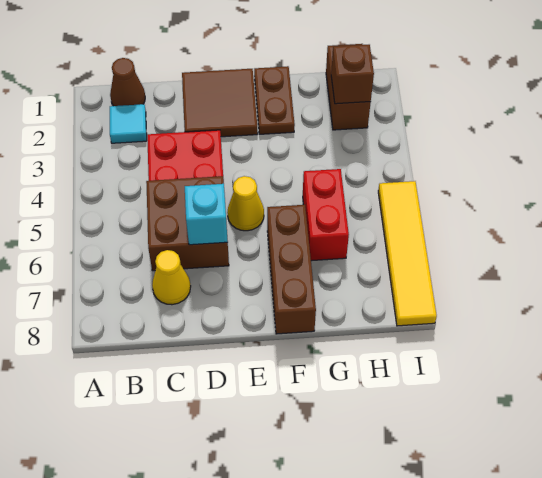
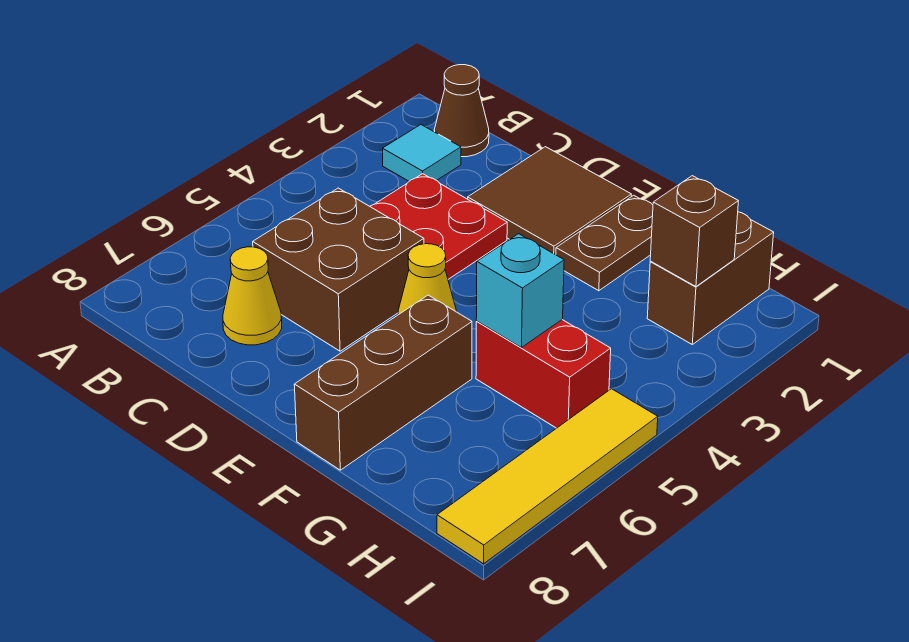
cyan brick D6 level 2 -> cyan brick G5 level 2
red brick G5:G6 level 1 -> red brick G5:H5 level 1

